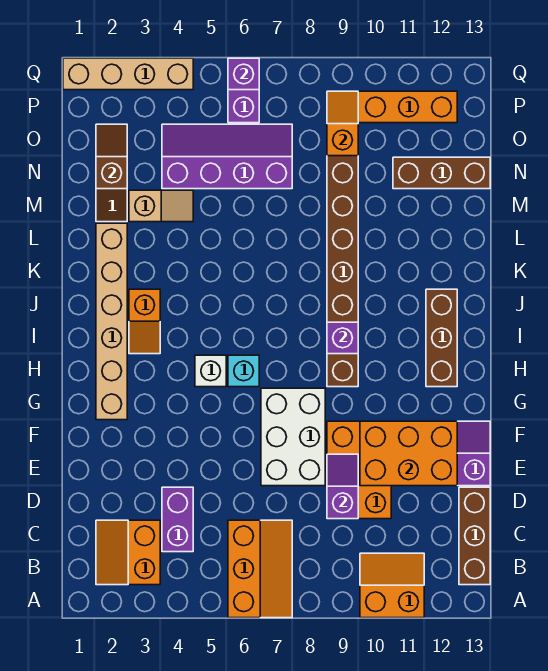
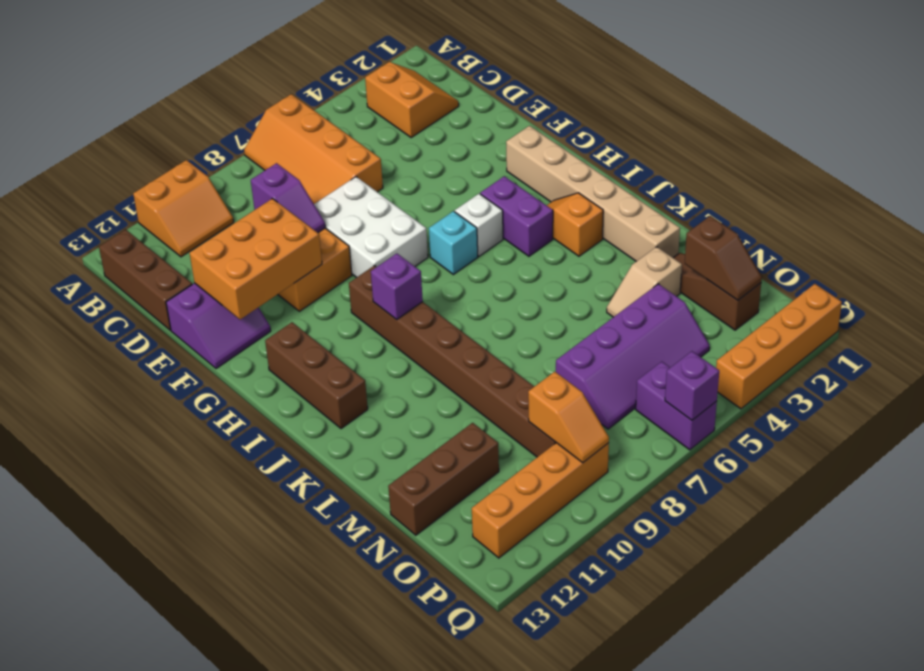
orange slope A6:C7 level 1 top 6 -> orange slope A6:D7 level 1 top 6
purple brick C4:D4 level 1 -> purple brick H4:I4 level 1
tan brick Q1:Q4 level 1 -> orange brick Q1:Q4 level 1

